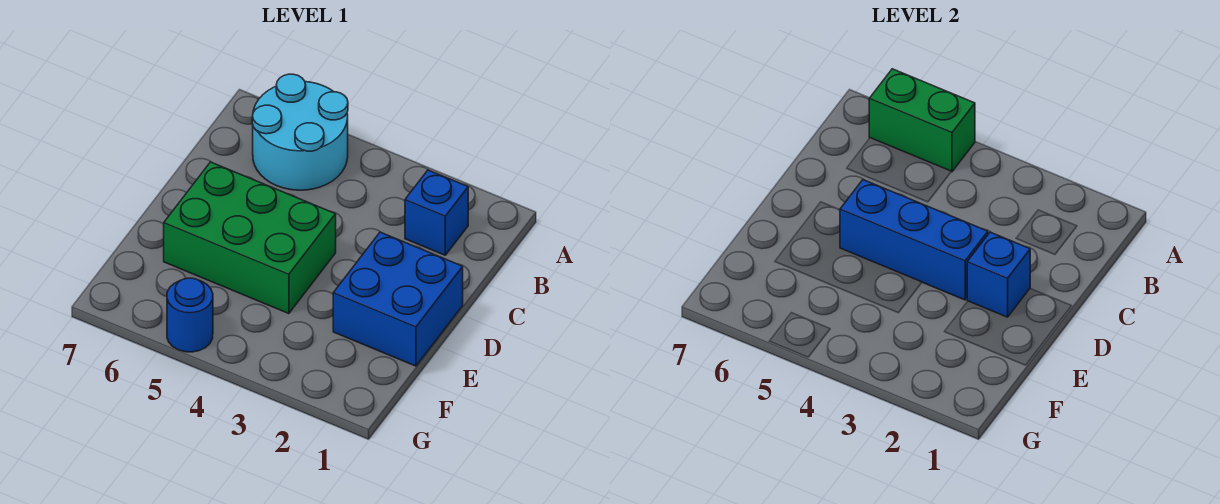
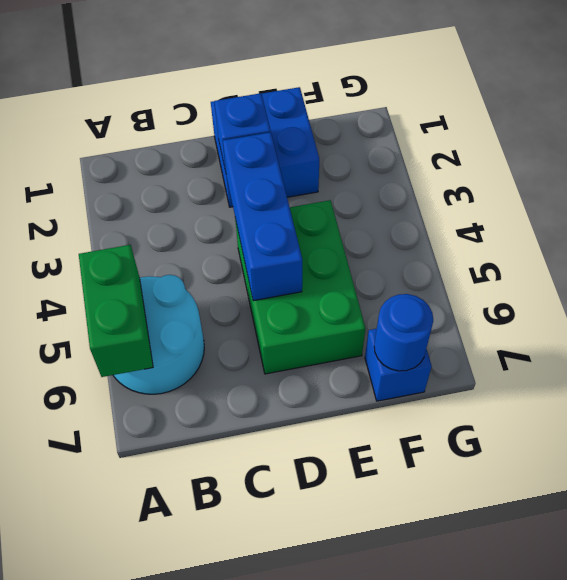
blue brick B2 level 1 -> blue brick F7 level 1
blue round brick G5 level 1 -> blue round brick F7 level 2

